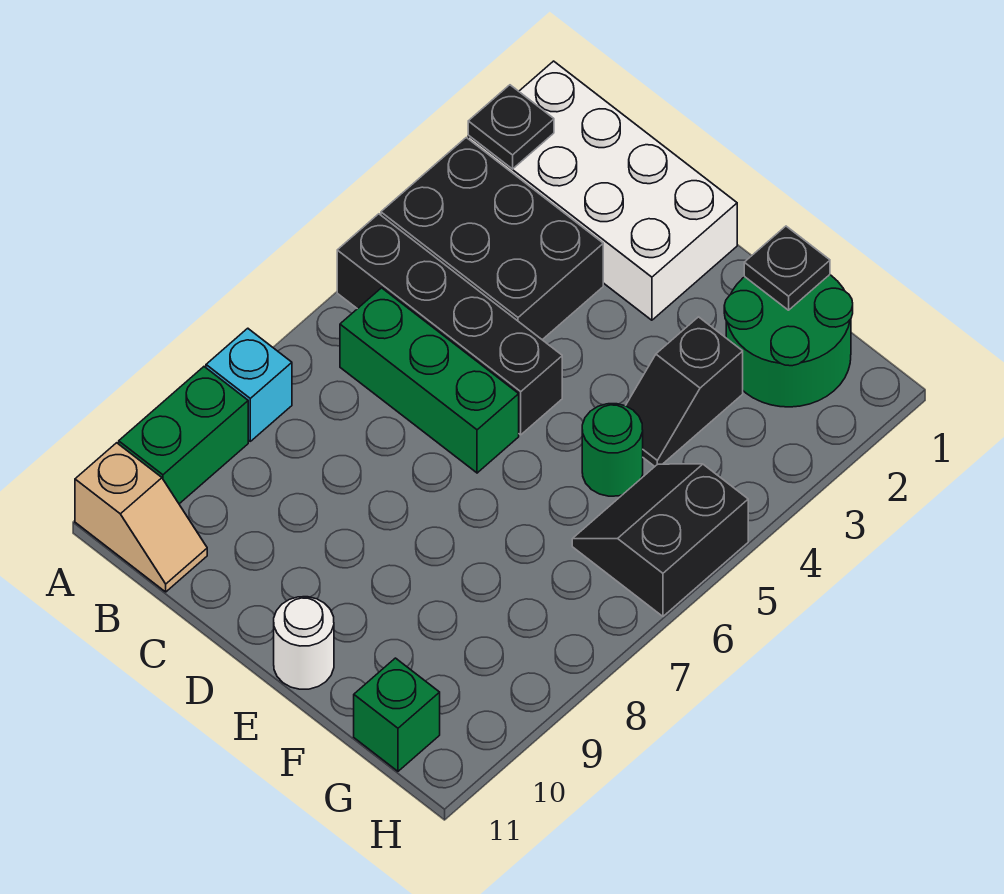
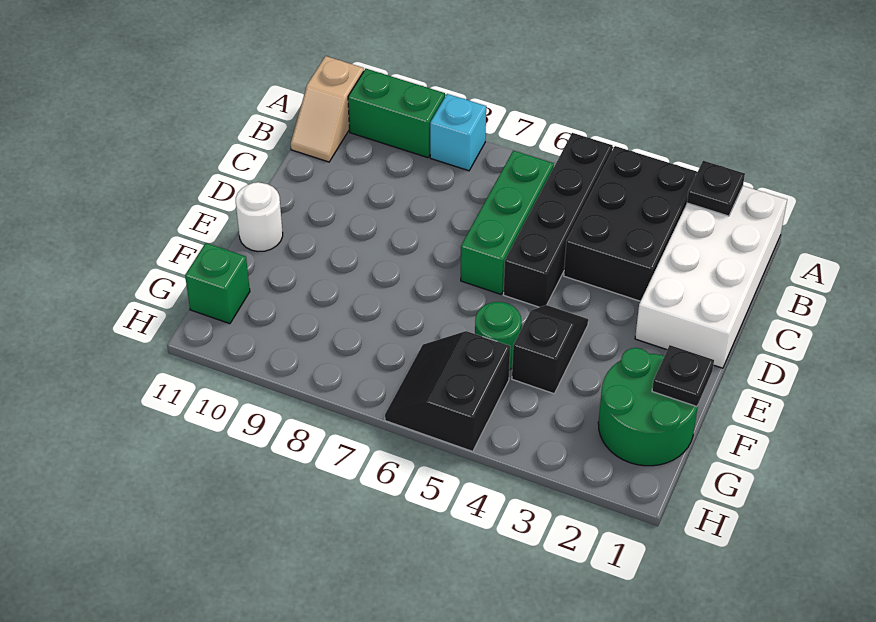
black slope F3:F4 level 1 top 3 -> black slope E4:F4 level 1 top F
black slope G5:H6 level 1 top H -> black slope G5:H6 level 1 top 5

